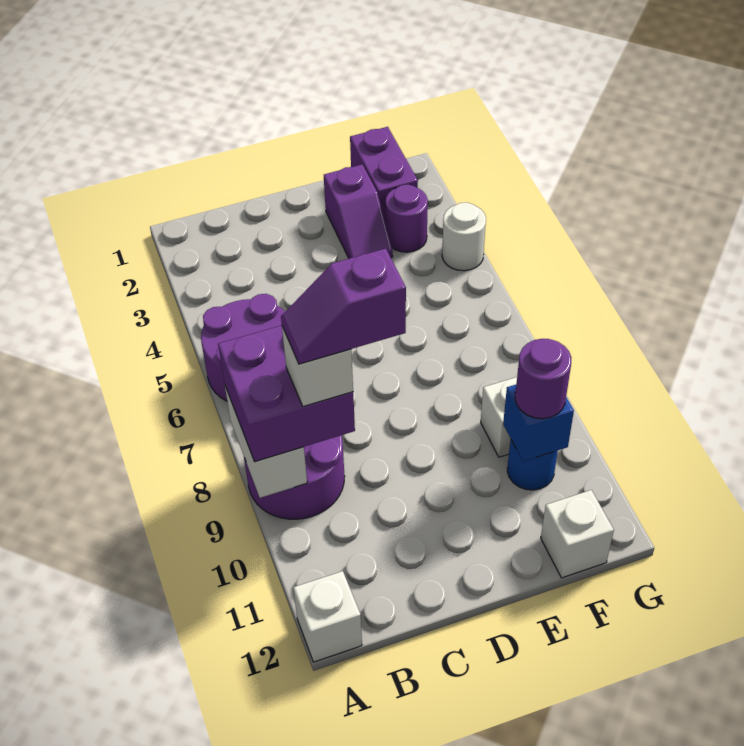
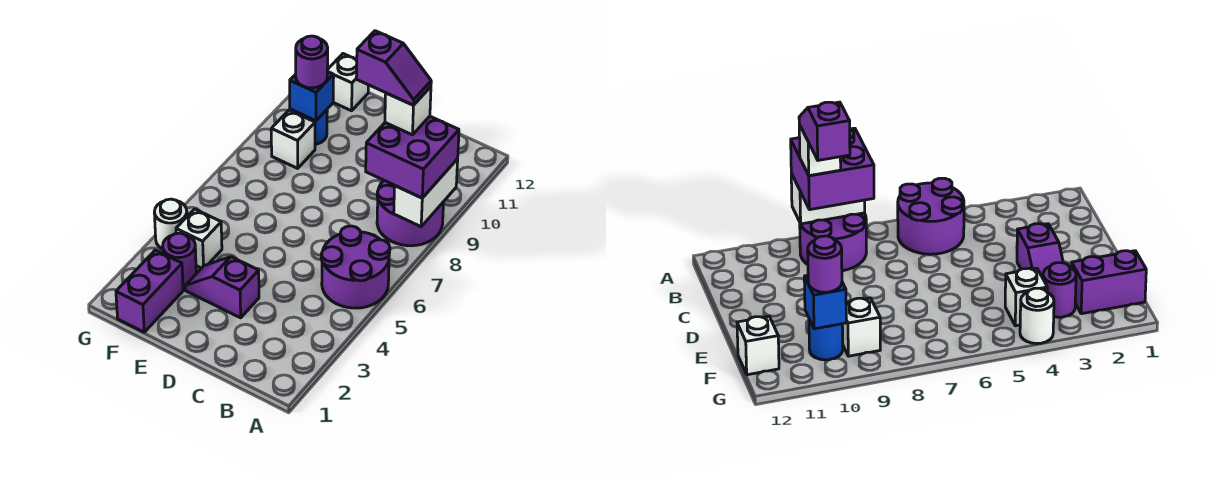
white brick A12 level 1 -> white brick F4 level 1
purple slope E2:E3 level 1 top 2 -> purple slope D3:E3 level 1 top D

